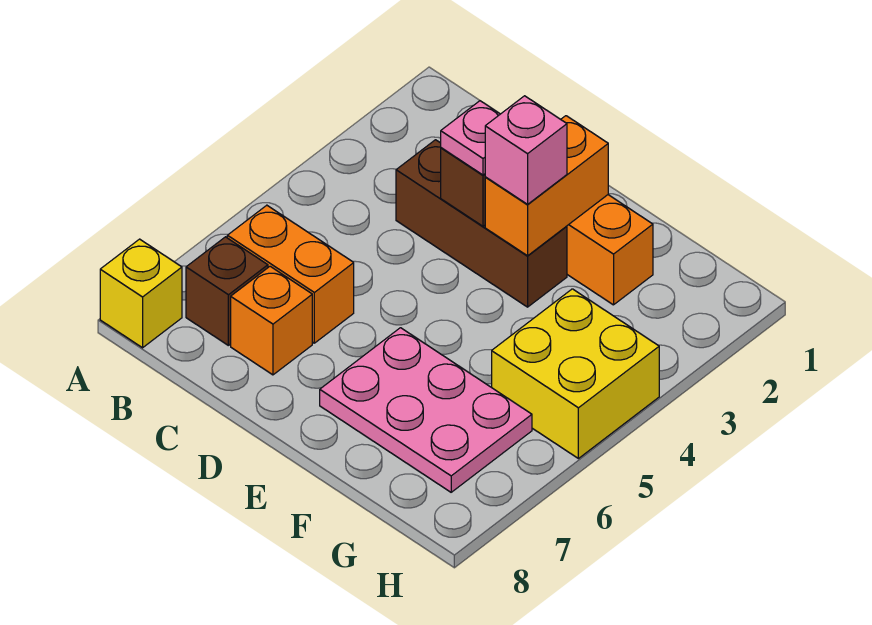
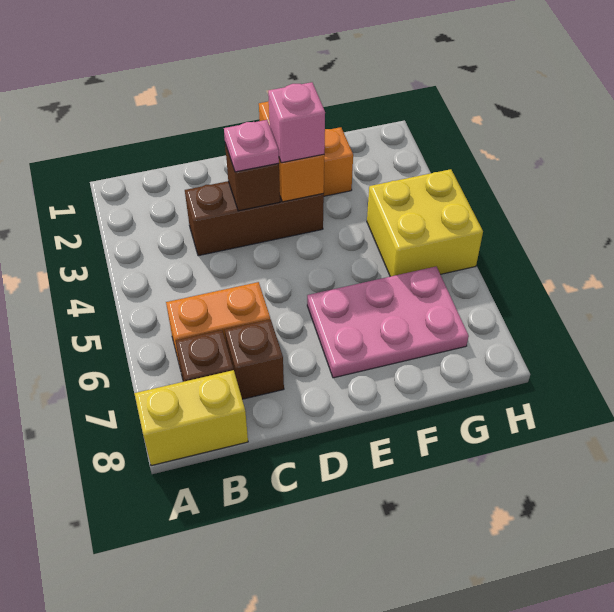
yellow brick A8 level 1 -> yellow brick A8:B8 level 1
orange brick C7 level 1 -> brown brick C7 level 1

